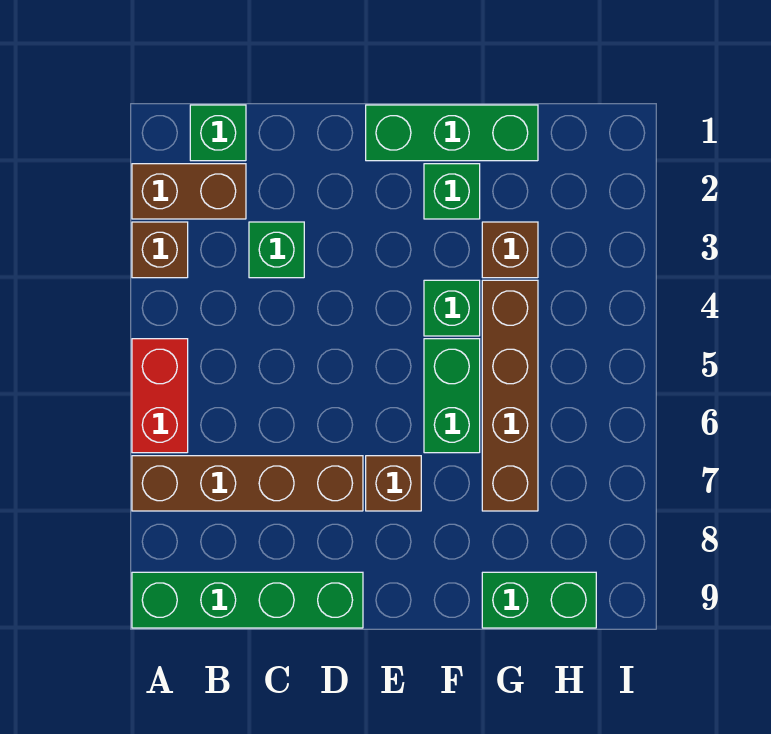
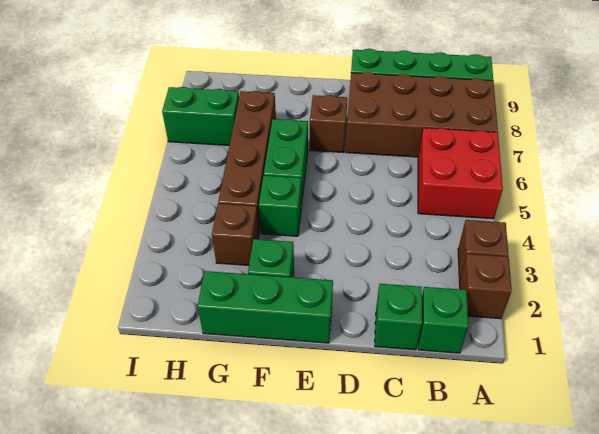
brown brick A2:B2 level 1 -> brown brick A2 level 1
red brick A5:A6 level 1 -> red brick A5:B6 level 1
brown brick A7:D7 level 1 -> brown brick A7:D8 level 1
green brick C3 level 1 -> green brick C1 level 1
green brick G9:H9 level 1 -> green brick H7:I7 level 1

